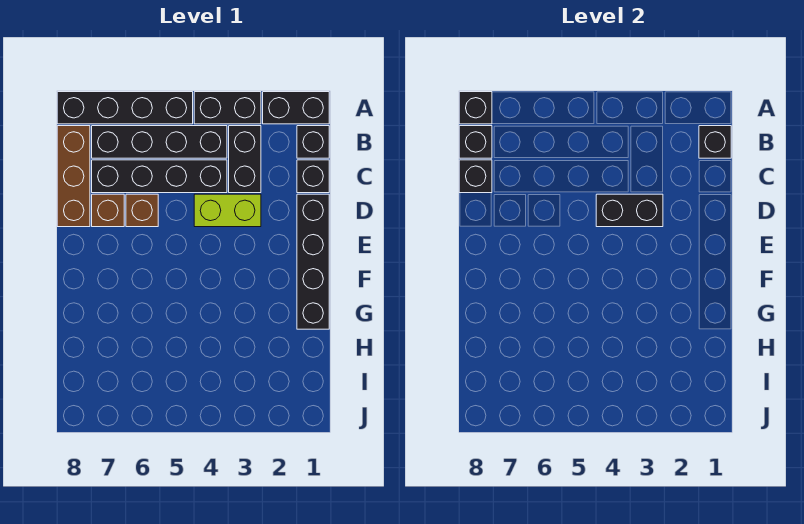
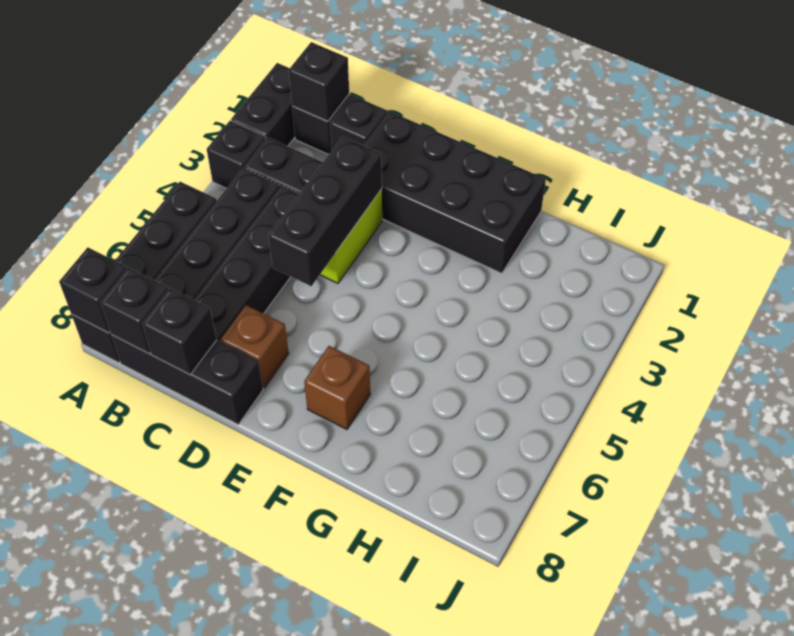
black brick A3:A4 level 1 -> black brick A3 level 1
brown brick B8:D8 level 1 -> black brick B8:D8 level 1
black brick D1:G1 level 1 -> black brick D1:G2 level 1
black brick D3:D4 level 2 -> black brick D3:D5 level 2
brown brick D6 level 1 -> brown brick F7 level 1

